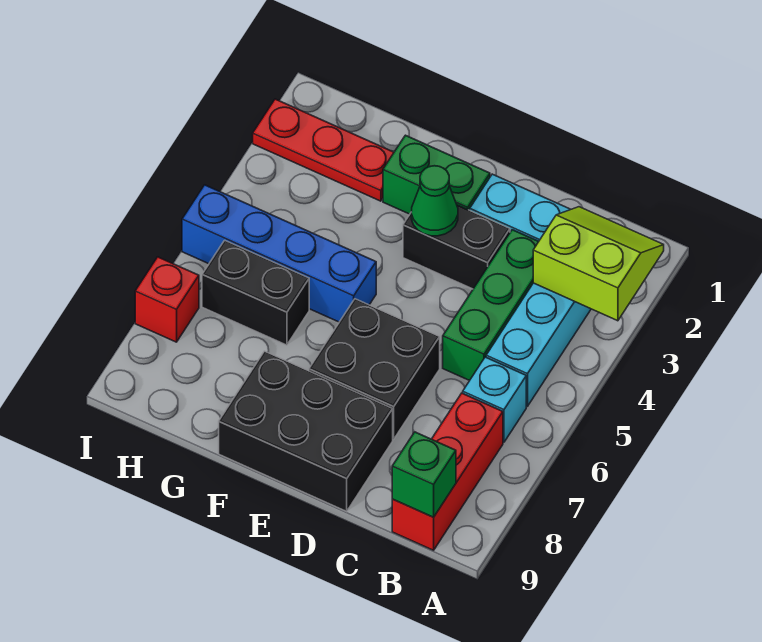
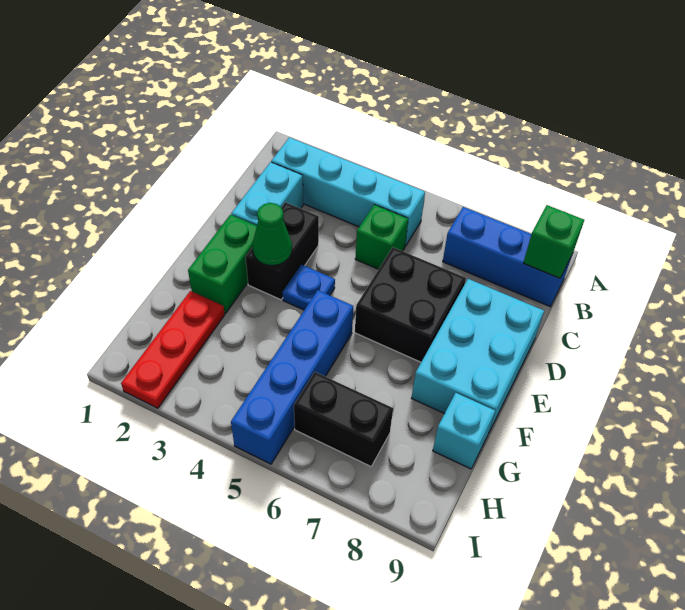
lime slope A2:B3 level 2 top 3 -> none
cyan brick B6 level 1 -> cyan brick G9 level 1
red brick B7:B9 level 1 -> blue brick B7:B9 level 1
green brick C3:C5 level 1 -> green brick C5 level 1
black brick D8:F9 level 1 -> cyan brick D8:F9 level 1
none -> blue plate E4 level 1
black brick G6:H6 level 1 -> black brick H6:H7 level 1
red brick I7 level 1 -> none

